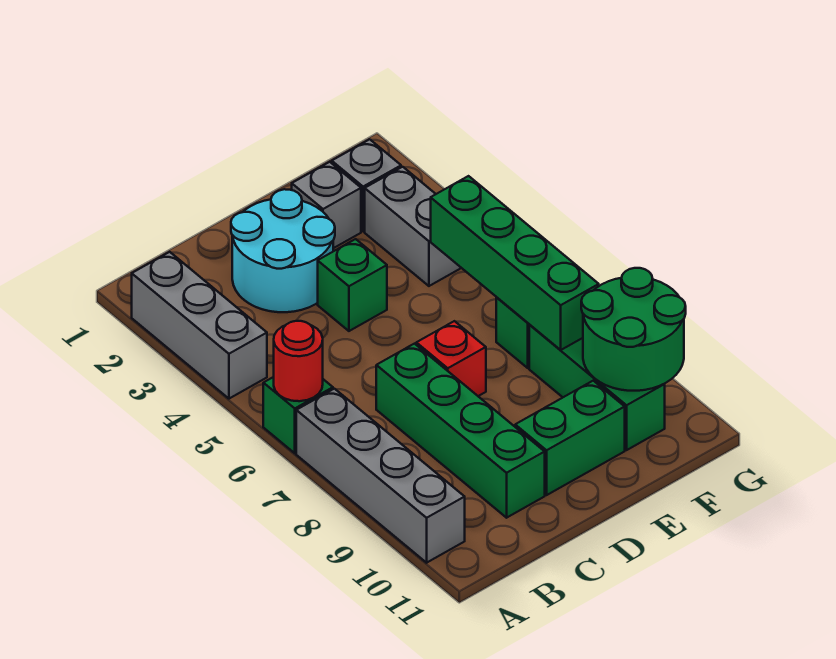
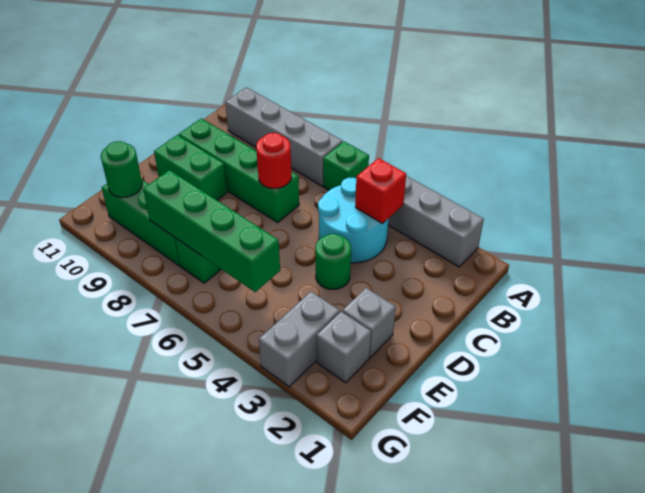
red round brick A6 level 2 -> red round brick C7 level 2
cyan round brick C2:D3 level 1 -> cyan round brick B4:C5 level 1
green brick D4 level 1 -> green round brick D4 level 1
red brick D7 level 1 -> red brick B4 level 2
green brick D10:E10 level 1 -> green brick D9:D10 level 1
grey brick F3:F4 level 1 -> grey brick F3:G3 level 1
green round brick F9:G10 level 2 -> green round brick F10 level 2

